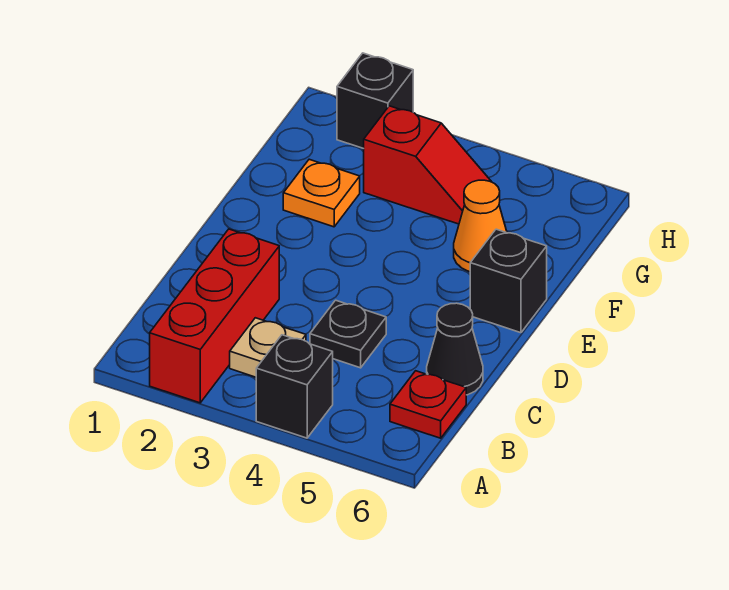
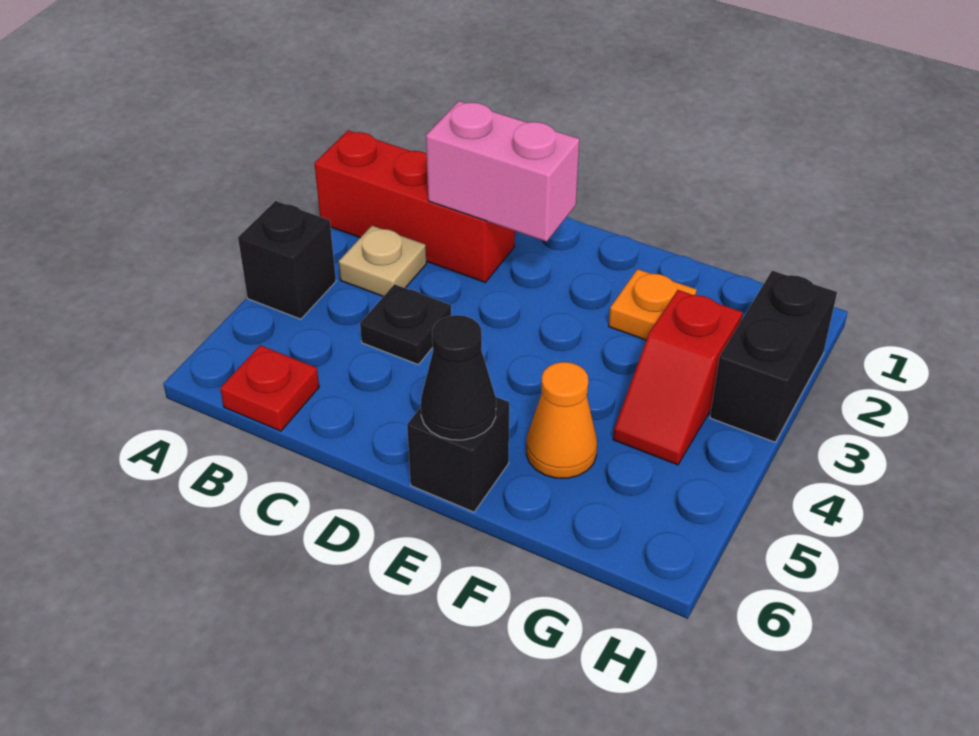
none -> pink brick C2:D2 level 2
black cone C6 level 1 -> black cone E6 level 2
black brick H2 level 1 -> black brick H2:H3 level 1

